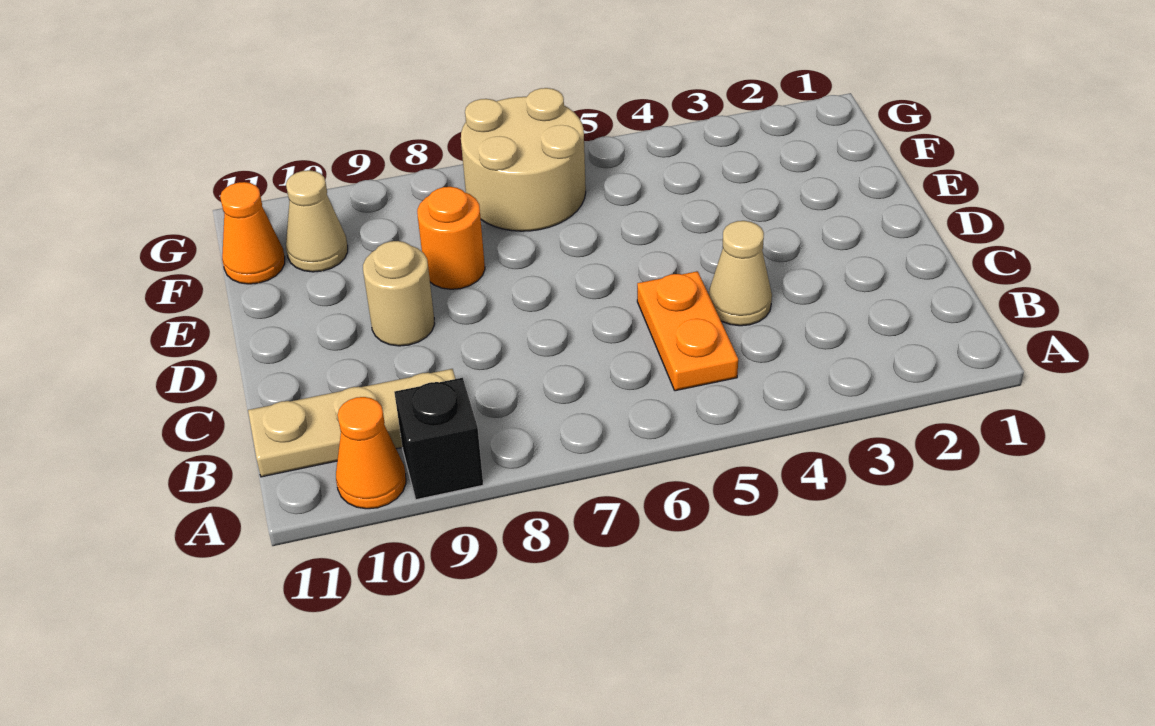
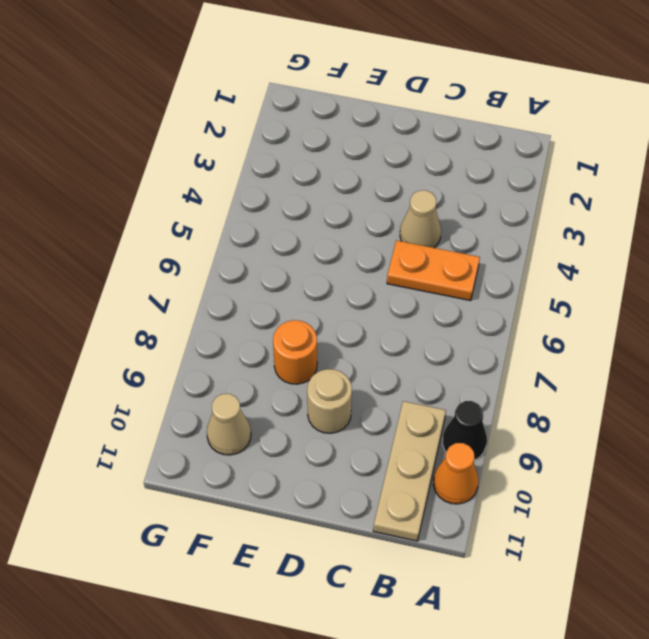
black brick A9 level 1 -> black cone A9 level 1
tan round brick F6:G7 level 1 -> none
orange cone F11 level 1 -> none

